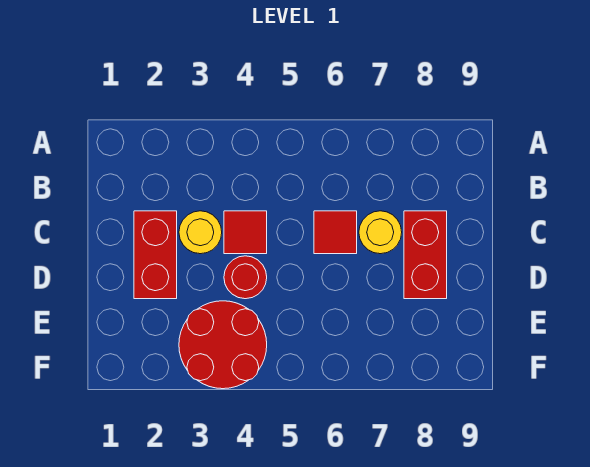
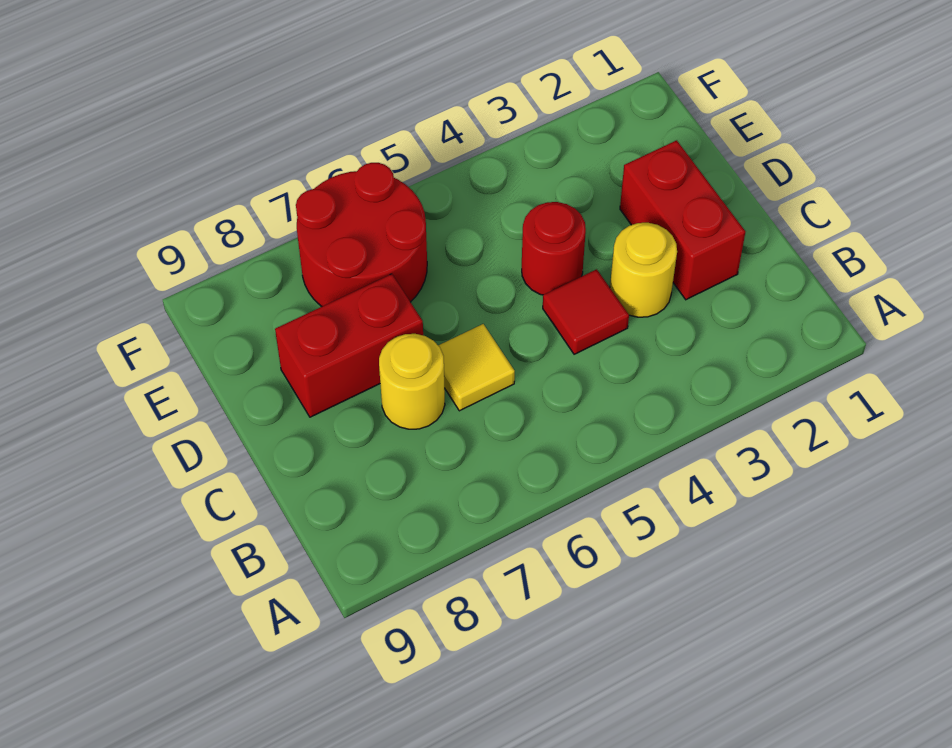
red tile C6 level 1 -> yellow tile C6 level 1
red brick C8:D8 level 1 -> red brick D7:D8 level 1
red round brick E3:F4 level 1 -> red round brick E6:F7 level 1

